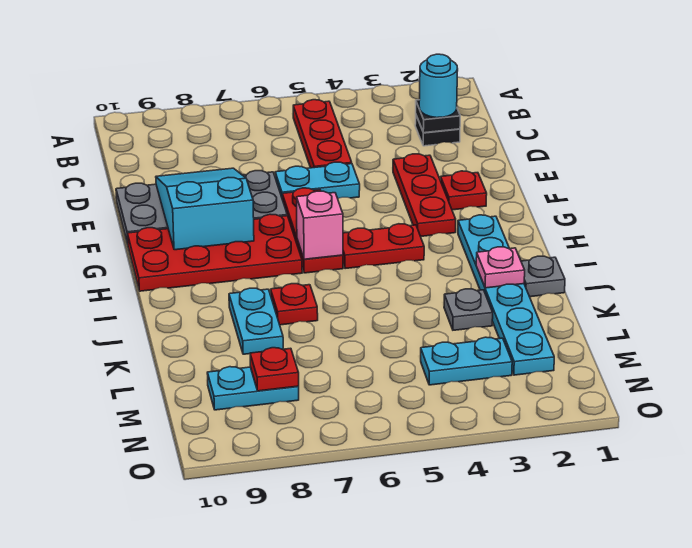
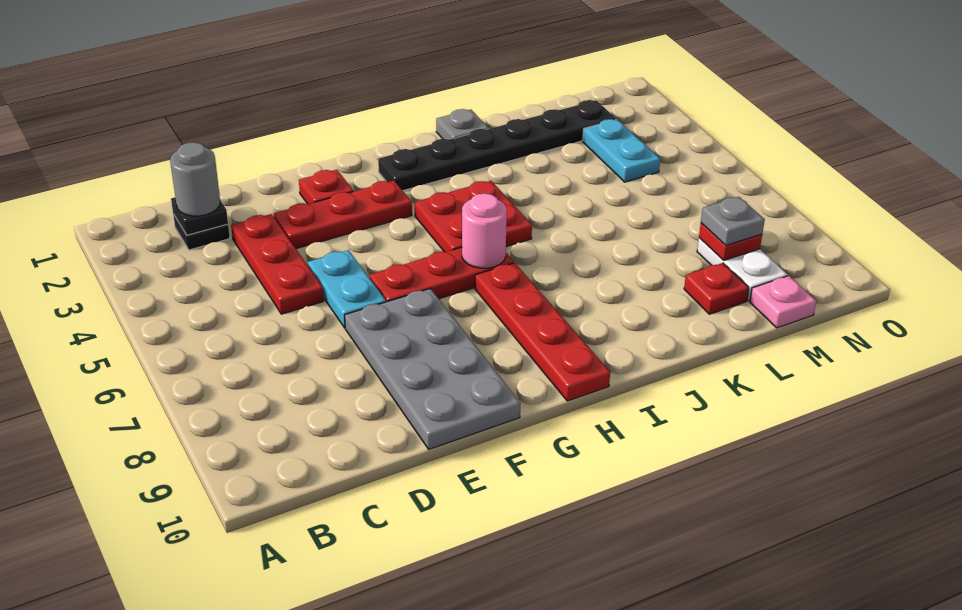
red plate B5:D5 level 1 -> red plate D3:D5 level 1
cyan round brick C2 level 3 -> grey round brick C2 level 3
cyan slope E8:G9 level 2 top G -> none
red plate G7:H10 level 1 -> red plate H7:H10 level 1
cyan plate H2:M2 level 1 -> black plate H2:M2 level 1
red plate H4:H5 level 1 -> red plate H4:I5 level 1
pink brick H6 level 2 -> pink round brick H6 level 2
pink plate J2 level 2 -> pink plate M10 level 1
red plate J7 level 1 -> red plate L9 level 1
cyan plate J8:K8 level 1 -> none
grey plate K3 level 1 -> grey plate M8 level 3
cyan plate M8:M9 level 1 -> white plate M8:M9 level 1

